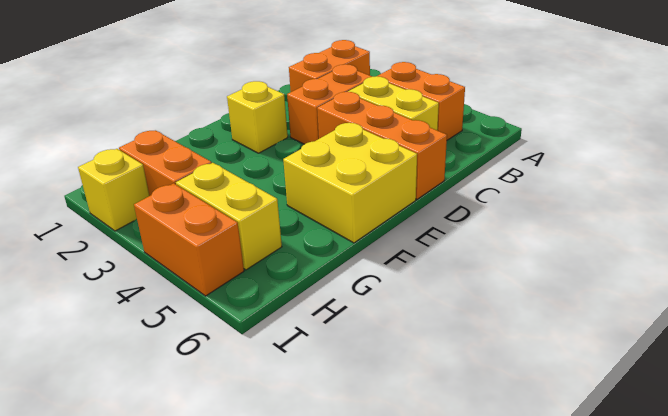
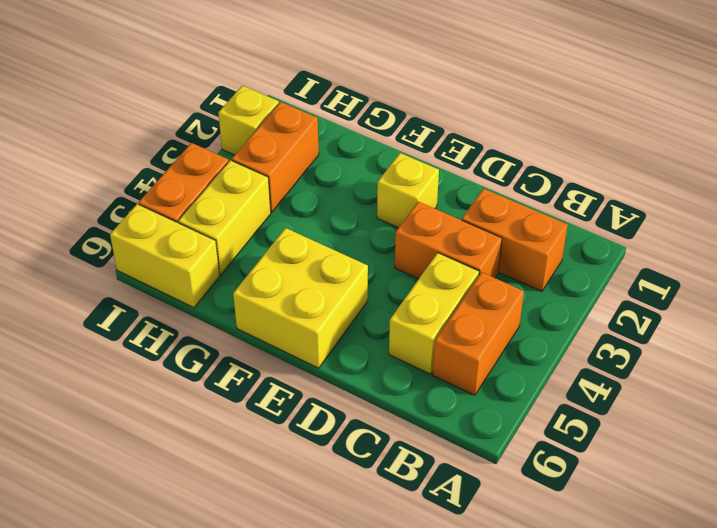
orange brick D4:D6 level 1 -> none
none -> yellow brick H6:I6 level 1

